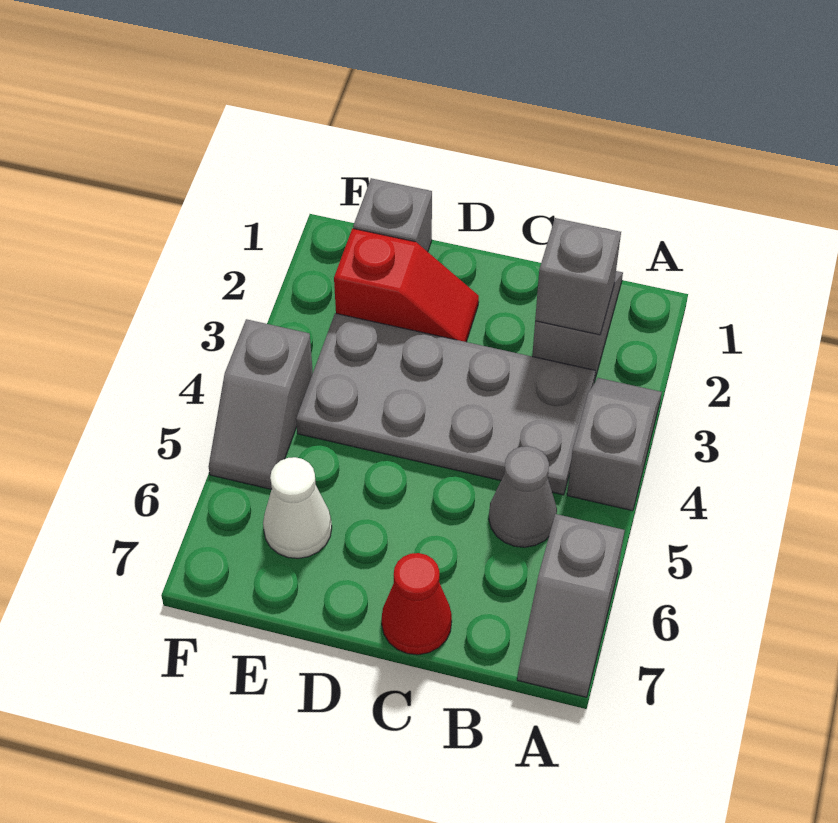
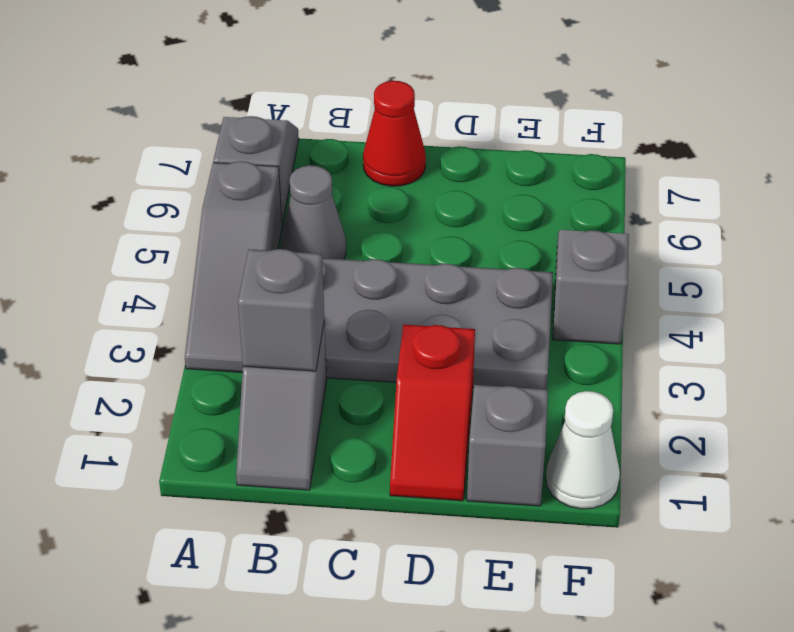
grey slope A3:A4 level 1 top 4 -> grey slope A3:A5 level 1 top 5
red slope D2:E2 level 1 top E -> red slope D1:D2 level 1 top 2
white cone E6 level 1 -> white cone F1 level 1

